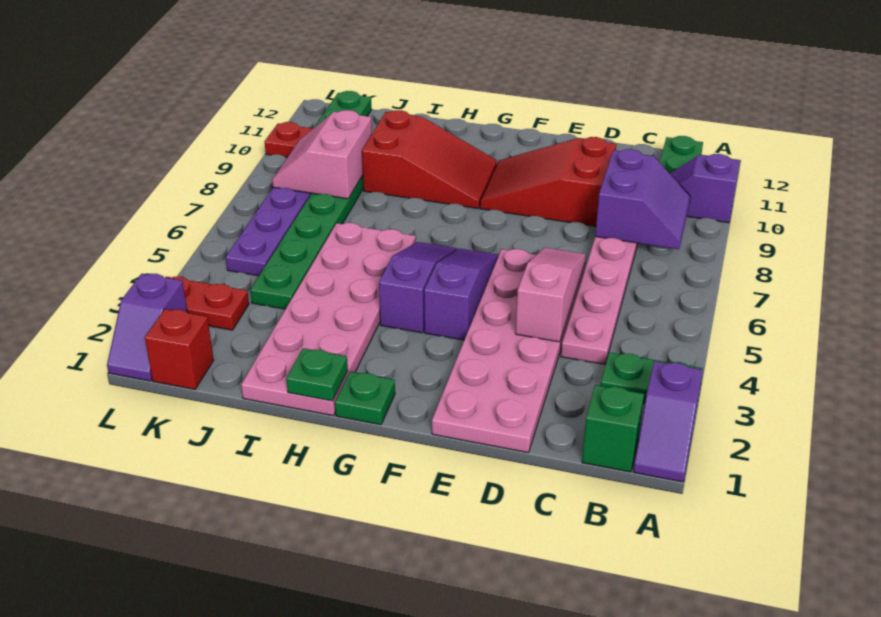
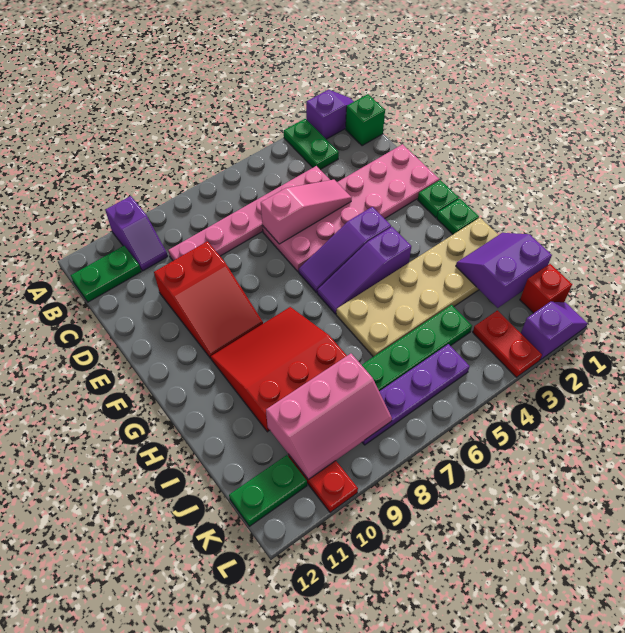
purple slope B8:C9 level 2 top C -> purple slope I1:J2 level 2 top J
pink slope D4:D6 level 2 top 4 -> pink slope D4:D6 level 2 top 6
red slope G9:I10 level 1 top I -> red slope G8:I10 level 1 top I
pink plate H1:I6 level 1 -> tan plate H1:I6 level 1
green plate H1 level 2 -> green plate F1 level 1
pink slope J8:K9 level 2 top J -> pink slope J8:K10 level 2 top J

